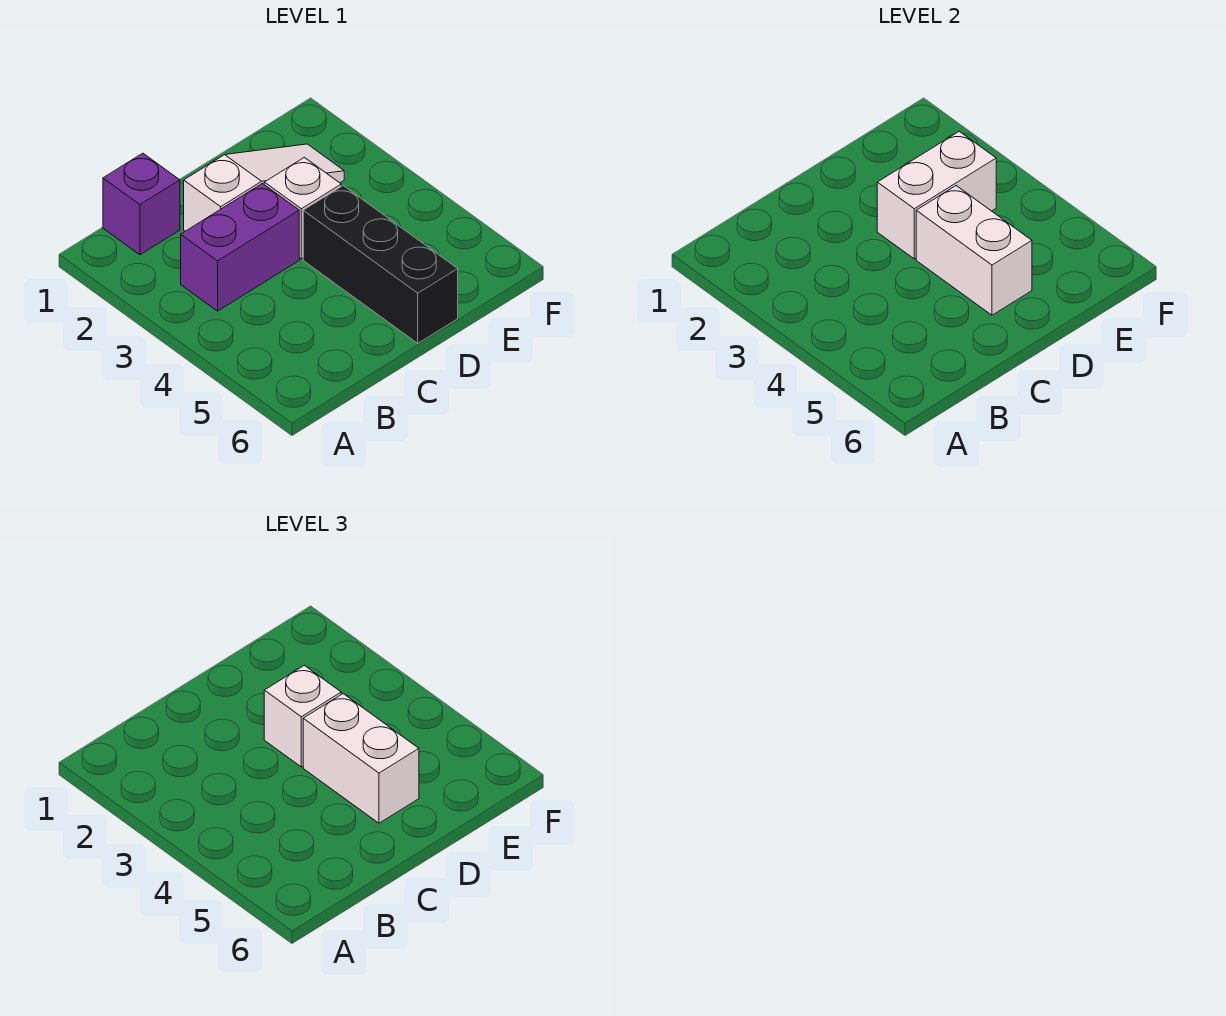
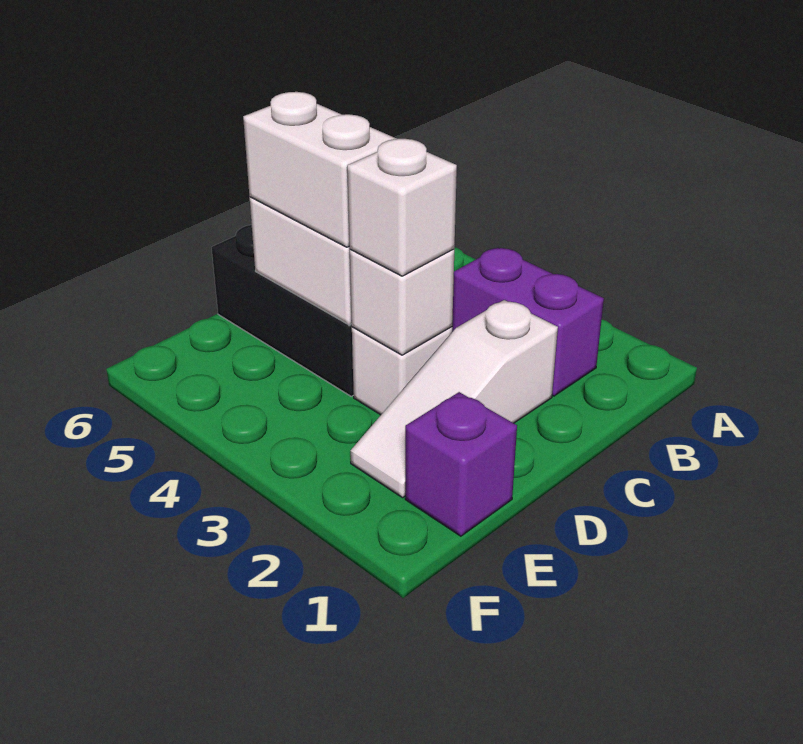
purple brick B1 level 1 -> purple brick E1 level 1
purple brick B3:C3 level 1 -> purple brick B2:B3 level 1
white brick D3:E3 level 2 -> white brick D3 level 2

